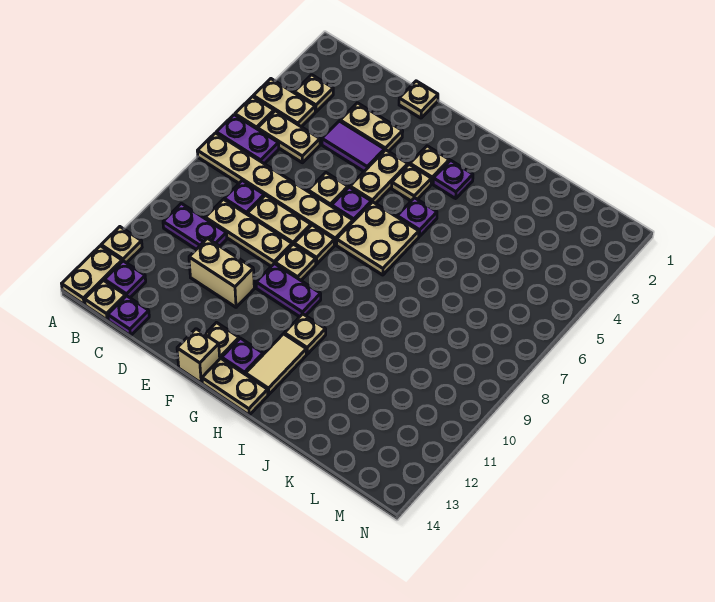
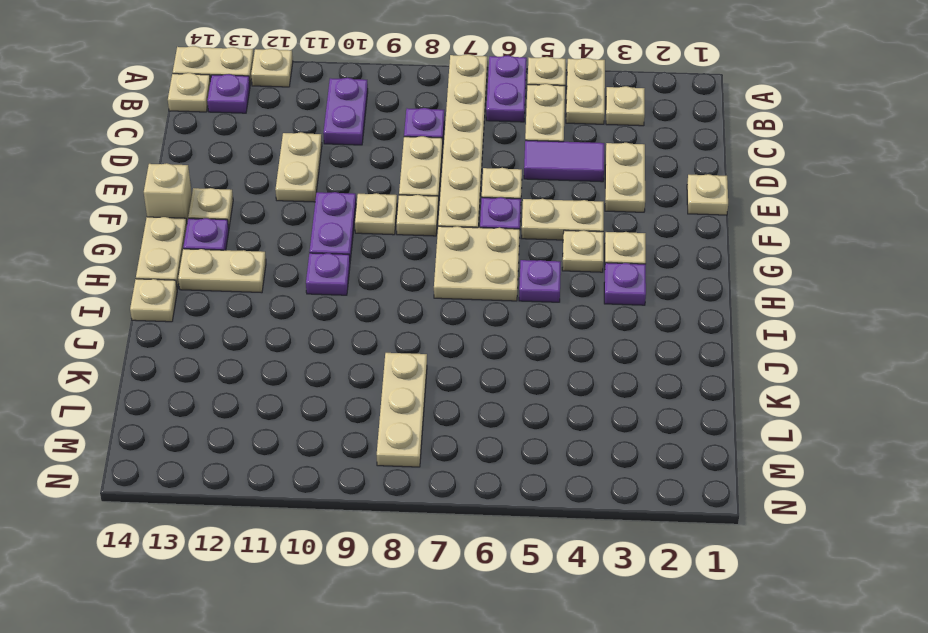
tan plate C9:E9 level 1 -> tan plate K8:M8 level 1
purple plate C14 level 1 -> purple plate H10 level 1
purple tile D4:E4 level 1 -> purple tile D4:D5 level 1
tan brick D11:E11 level 1 -> tan plate D11:E11 level 1
tan plate H11 level 1 -> tan plate I14 level 1
tan tile H12:H13 level 1 -> tan plate H12:H13 level 1

